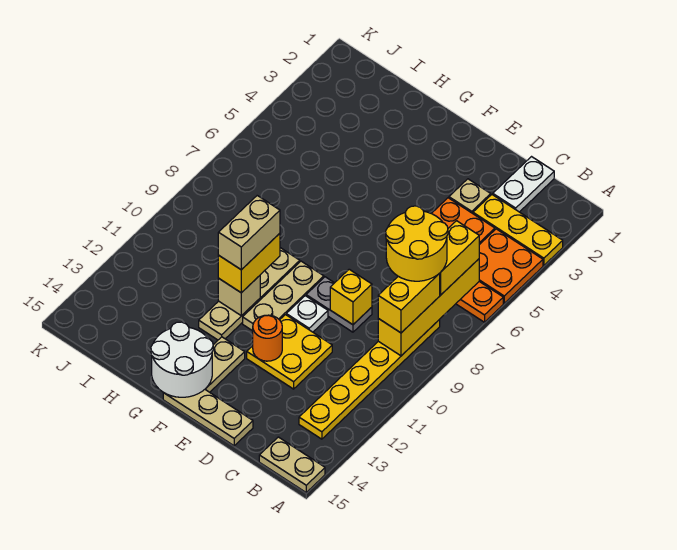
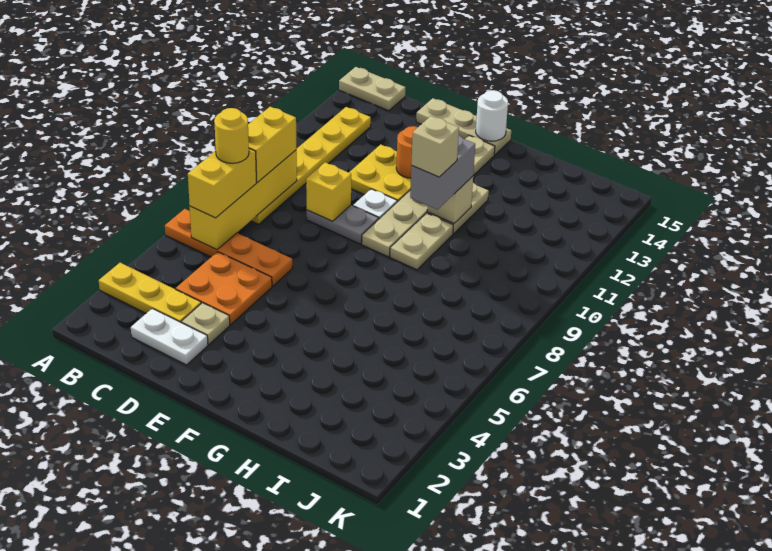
orange plate A4:B5 level 1 -> none
yellow round brick B7:C8 level 4 -> yellow round brick B7 level 4
white plate C1:C2 level 1 -> white plate C2:D2 level 1
white round brick F14:G15 level 2 -> white round brick F15 level 2
yellow brick G10:G11 level 3 -> grey brick G10:G11 level 3
tan brick G10:G11 level 4 -> tan brick G10 level 4

